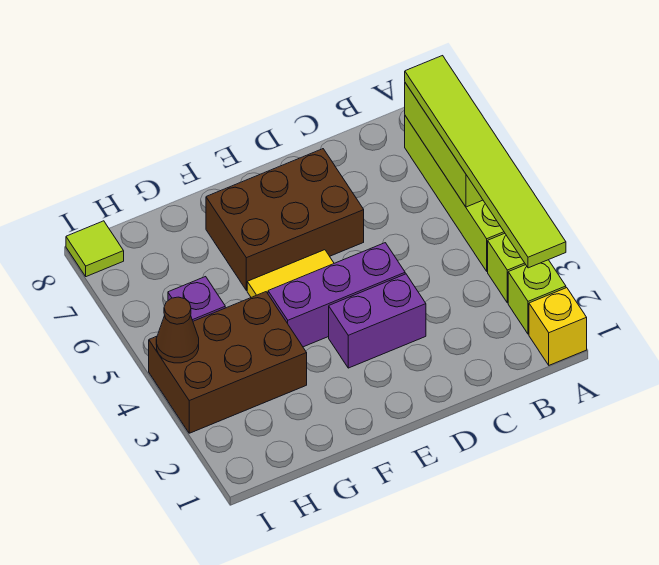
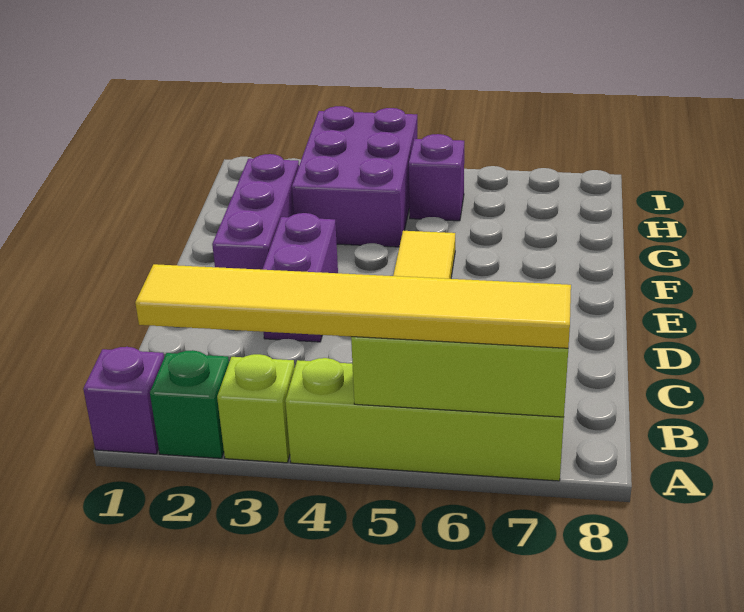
yellow brick A1 level 1 -> purple brick A1 level 1
lime brick A2 level 1 -> green brick A2 level 1
lime tile A2:A7 level 3 -> yellow tile A2:A7 level 3
purple brick D4:F4 level 1 -> purple brick E2:G2 level 1
brown brick D6:F7 level 1 -> none
brown brick G3:I4 level 1 -> purple brick G3:I4 level 1
brown cone I4 level 2 -> none
lime tile I8 level 1 -> none

